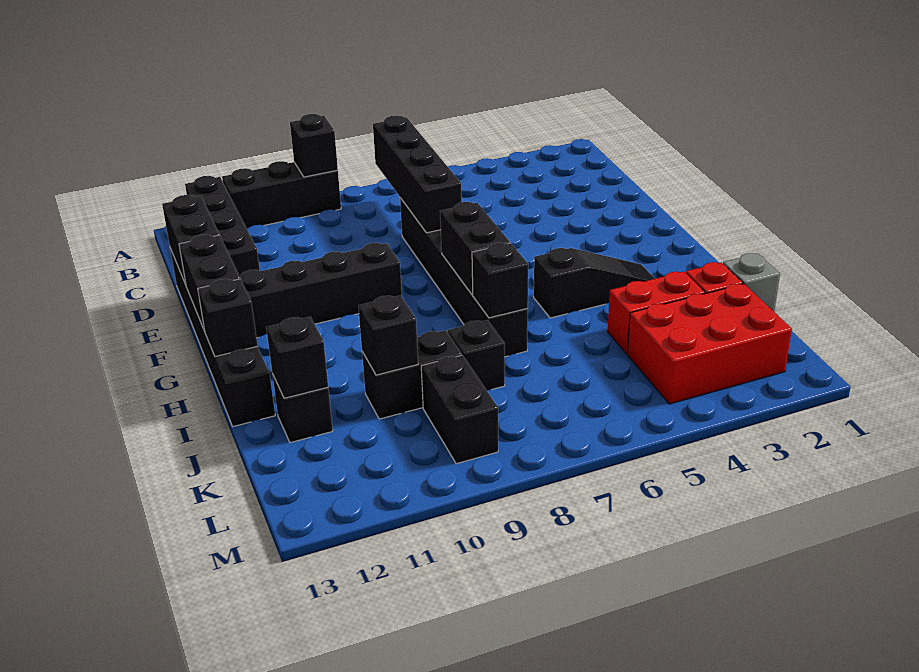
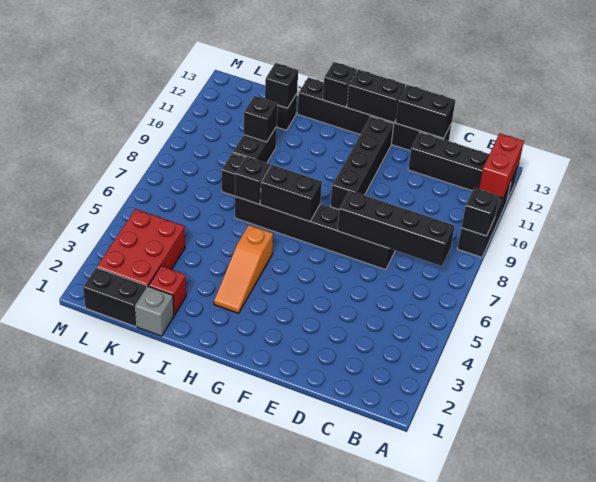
black slope H3:H5 level 1 top 5 -> orange slope H3:H5 level 1 top 5
red brick J3:J4 level 1 -> red brick A11:A12 level 2
black brick K9:L9 level 1 -> black brick K1:L1 level 1

